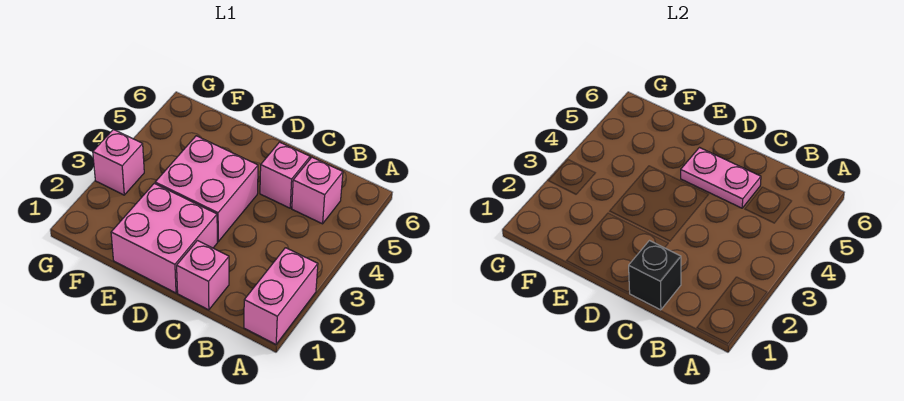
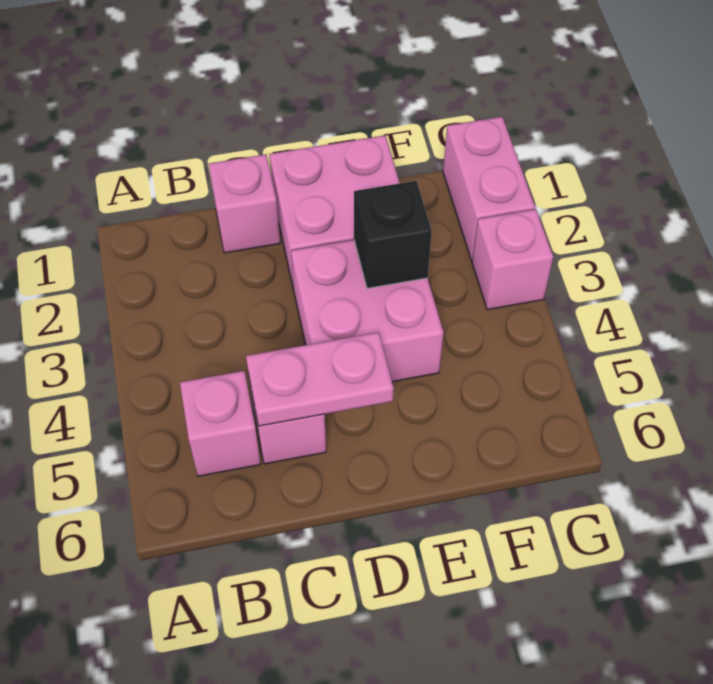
pink brick A1:A2 level 1 -> pink brick G1:G2 level 1
black brick C1 level 2 -> black brick E3 level 2

